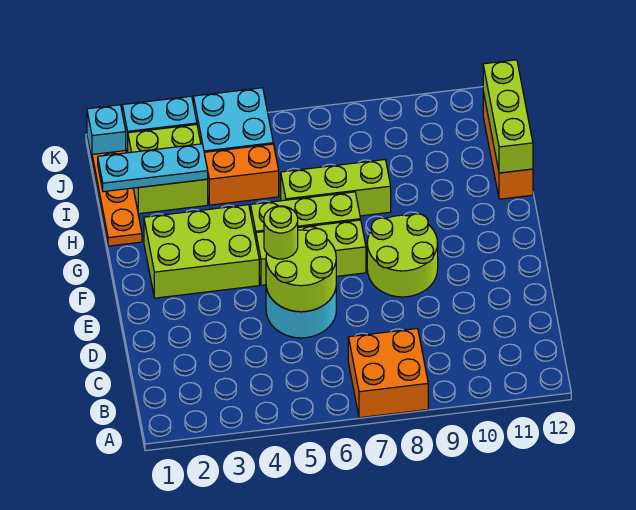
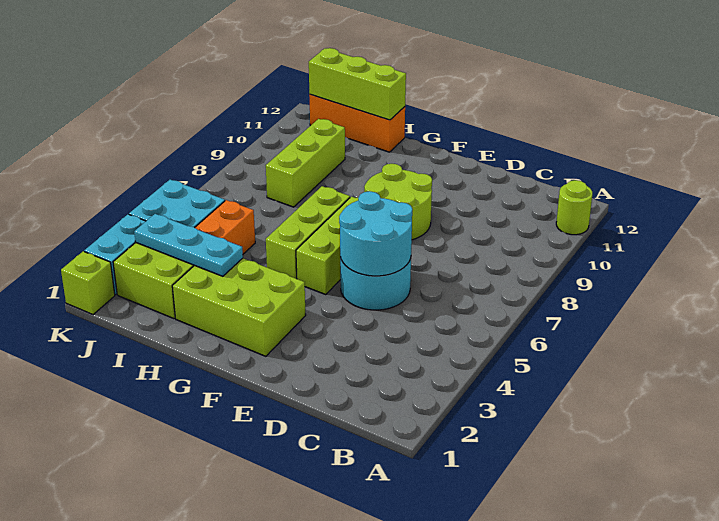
orange brick A7:B8 level 1 -> none
lime round brick D5:E6 level 2 -> cyan round brick D5:E6 level 2
lime round brick E5 level 3 -> lime round brick A11 level 1
lime brick F2:G4 level 1 -> lime brick F2:H3 level 1
orange plate H1:J1 level 1 -> none
lime brick H6:H8 level 1 -> lime brick I8:I10 level 1
cyan plate I1:I3 level 2 -> cyan plate H3:J3 level 2
cyan brick K1 level 1 -> lime brick K1 level 1

